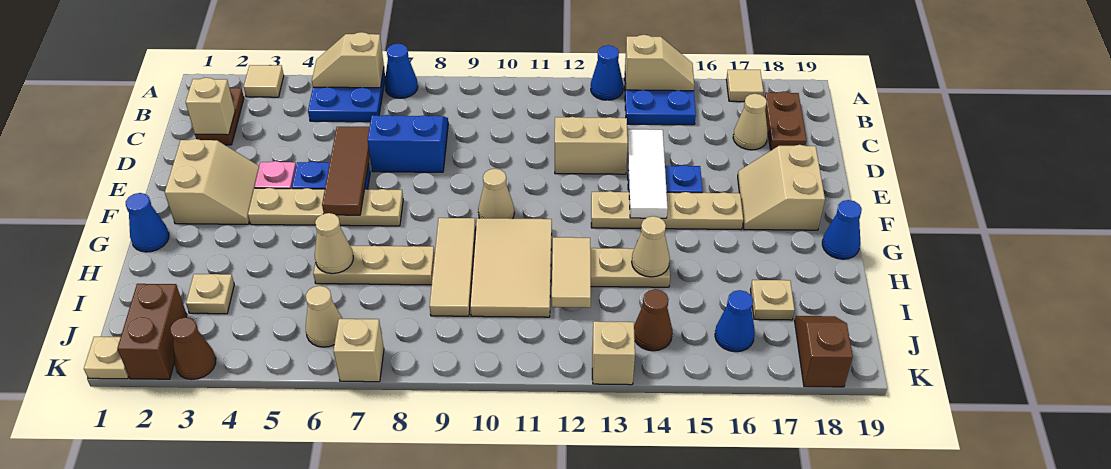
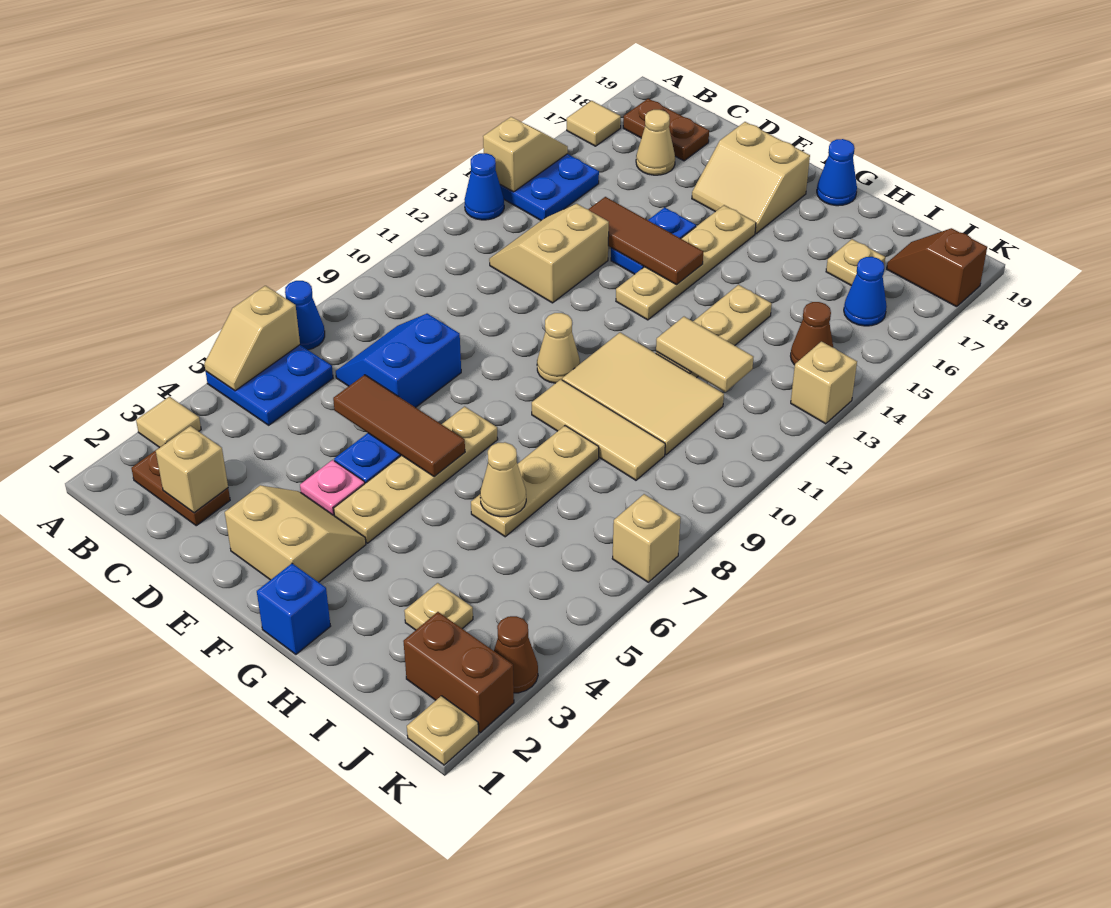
white tile D14:F14 level 2 -> brown tile D14:F14 level 2
blue cone G1 level 1 -> blue brick G1 level 1
tan cone H14 level 2 -> none
tan cone J6 level 1 -> none

